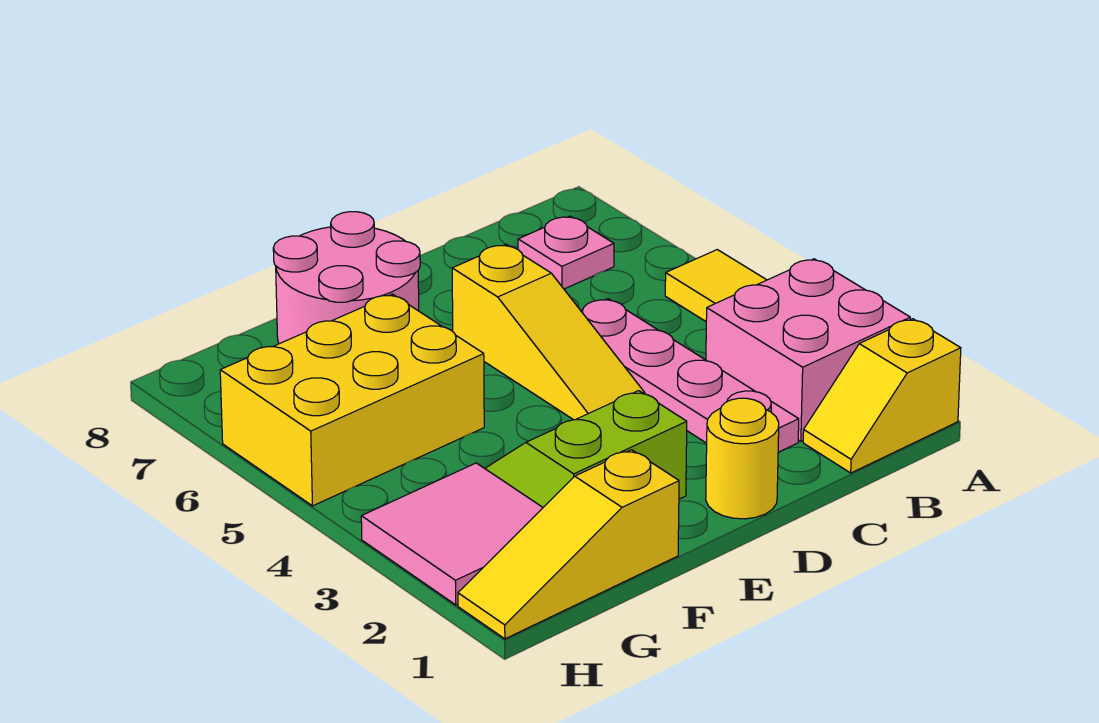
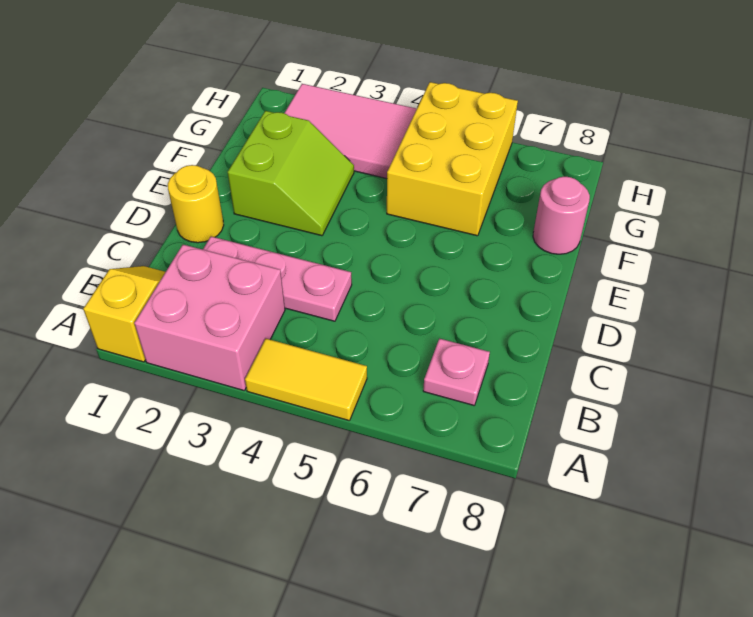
pink plate C2:C5 level 1 -> pink plate C2:C4 level 1
yellow slope D4:D6 level 1 top 6 -> none
pink round brick E7:F8 level 1 -> pink round brick F8 level 1
yellow slope F1:H1 level 1 top F -> none
pink tile G2:H3 level 1 -> pink tile G2:H4 level 1

